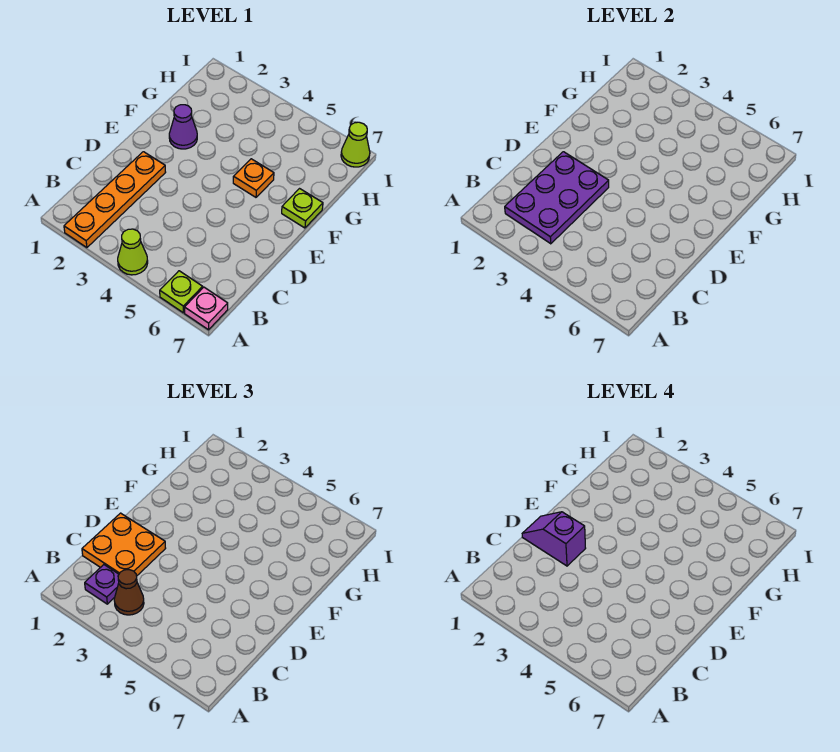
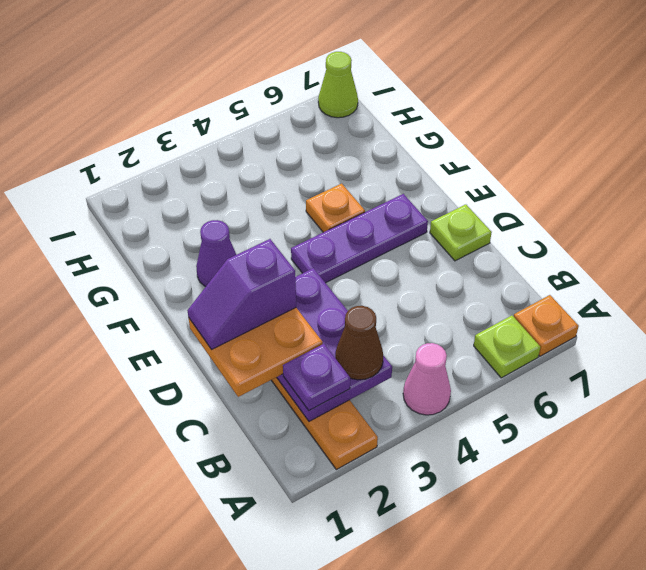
lime cone A4 level 1 -> pink cone A4 level 1
pink plate A7 level 1 -> orange plate A7 level 1
none -> purple plate E4:E6 level 1
lime plate F7 level 1 -> lime plate D7 level 1

